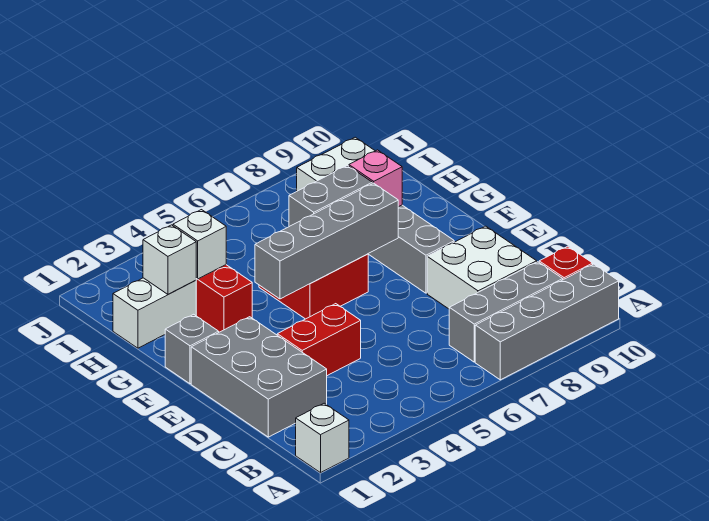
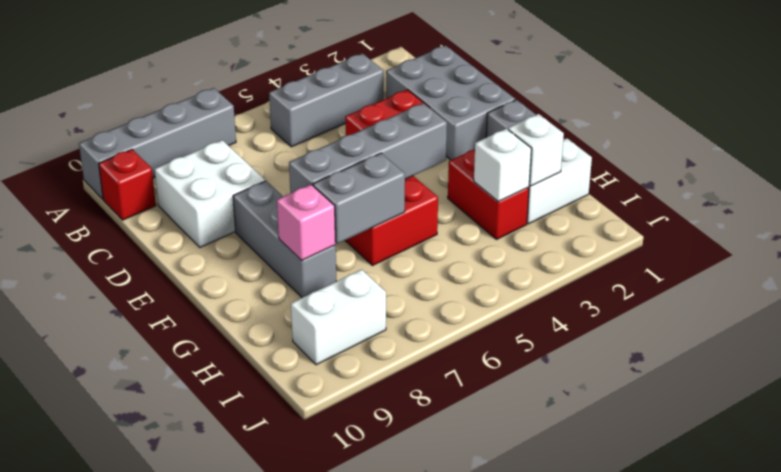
white brick A1 level 1 -> none
grey brick B7:B9 level 1 -> grey brick B3:B5 level 1

